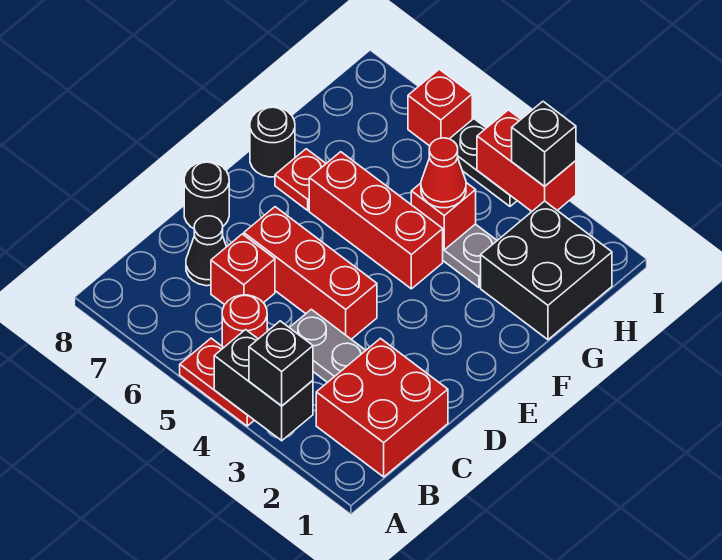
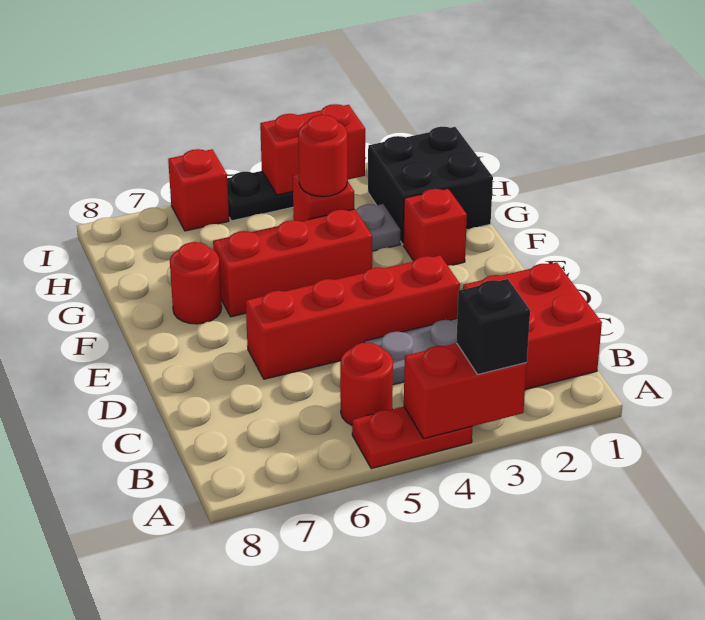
black brick A3:A4 level 2 -> red brick A3:A4 level 2
red brick C6 level 1 -> red brick F2 level 1
black cone C7 level 1 -> none
red brick D4:D6 level 1 -> red brick D3:D6 level 1
black round brick D8 level 1 -> none
red plate F7 level 1 -> red round brick F7 level 1
black round brick F8 level 1 -> none
red cone G4 level 3 -> red round brick G4 level 3
black brick I3 level 3 -> none

